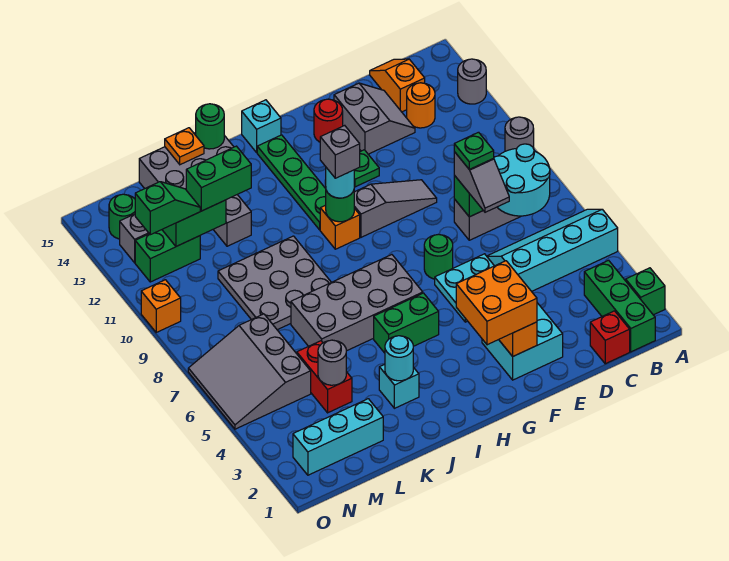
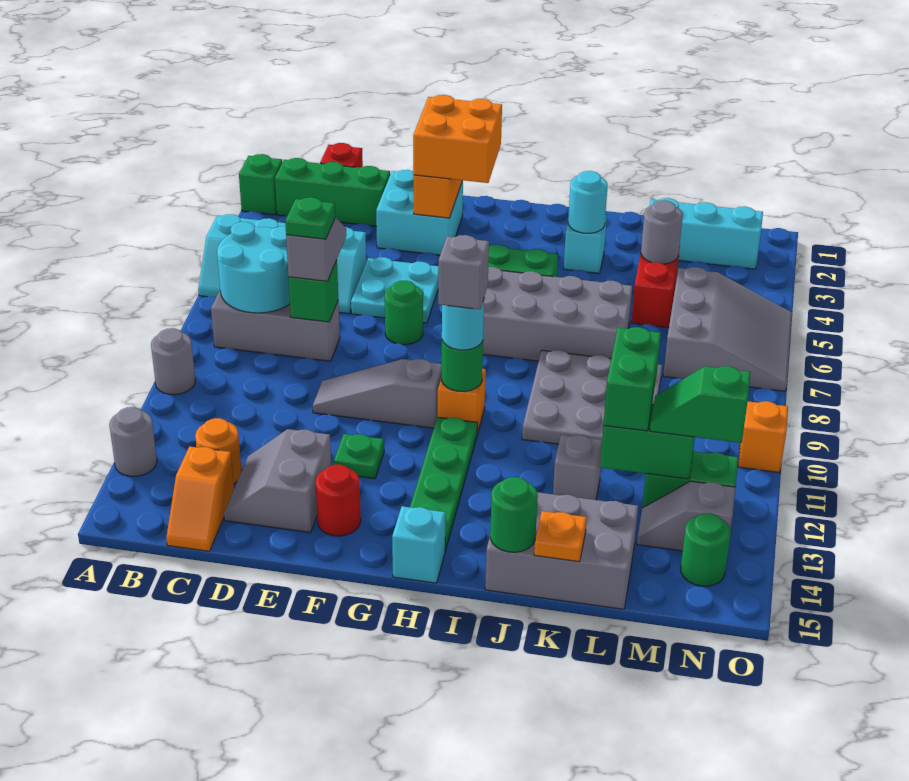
green brick B1:B3 level 1 -> green brick B2:D2 level 1
green brick K12:L12 level 3 -> green brick L11:L12 level 3

